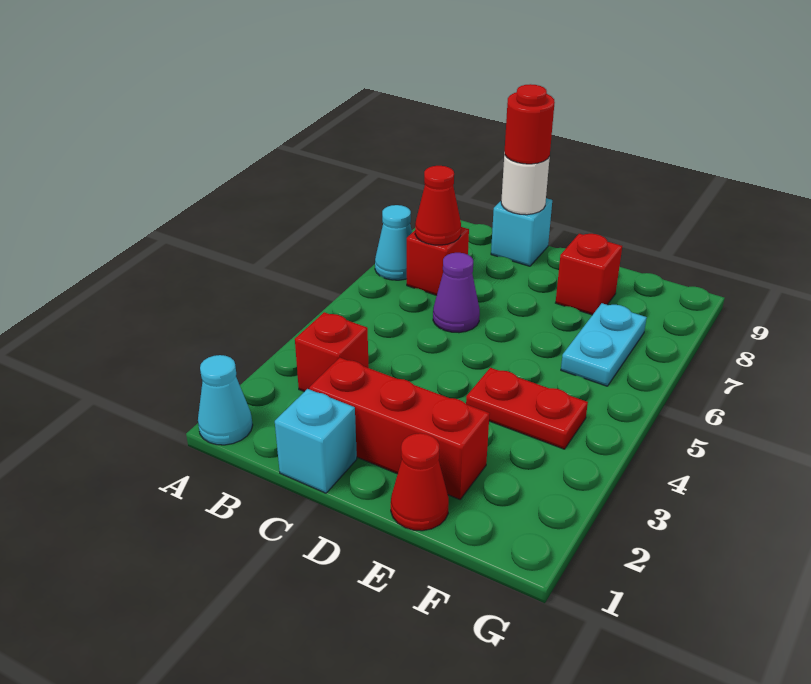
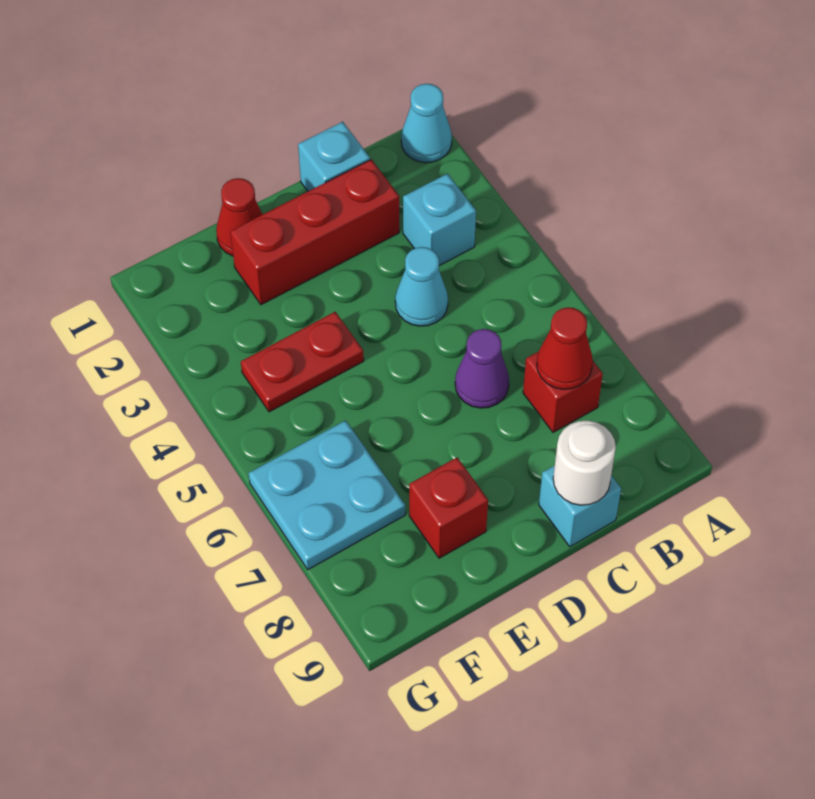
cyan cone A7 level 1 -> cyan cone C4 level 1
red brick B3 level 1 -> cyan brick B3 level 1
red round brick C9 level 3 -> none
cyan plate F6:F7 level 1 -> cyan plate F6:G7 level 1

